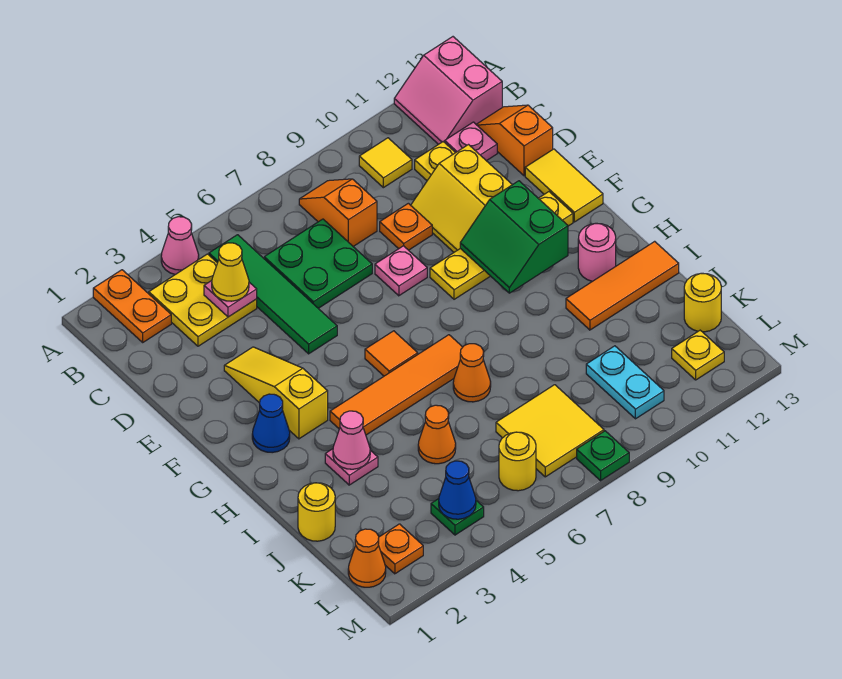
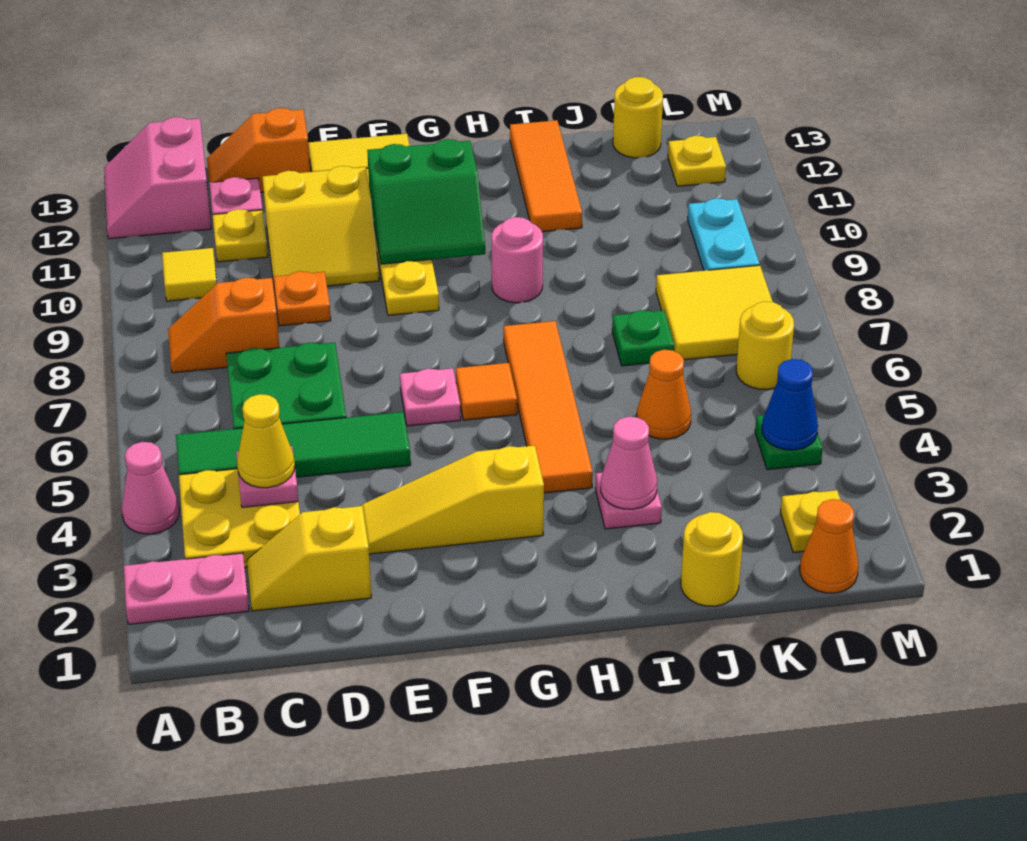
orange plate A2:B2 level 1 -> pink plate A2:B2 level 1
pink slope A12:B13 level 1 top 13 -> pink slope A12:B13 level 1 top B
none -> yellow slope C2:D2 level 1 top D
pink plate E8 level 1 -> pink plate F6 level 1
blue cone G2 level 1 -> none
pink round brick H12 level 1 -> pink round brick H9 level 1
orange cone I7 level 1 -> none
cyan plate K10:L10 level 1 -> cyan plate L9:L10 level 1
orange plate L2 level 1 -> yellow plate L2 level 1
green plate M8 level 1 -> green plate J7 level 1

